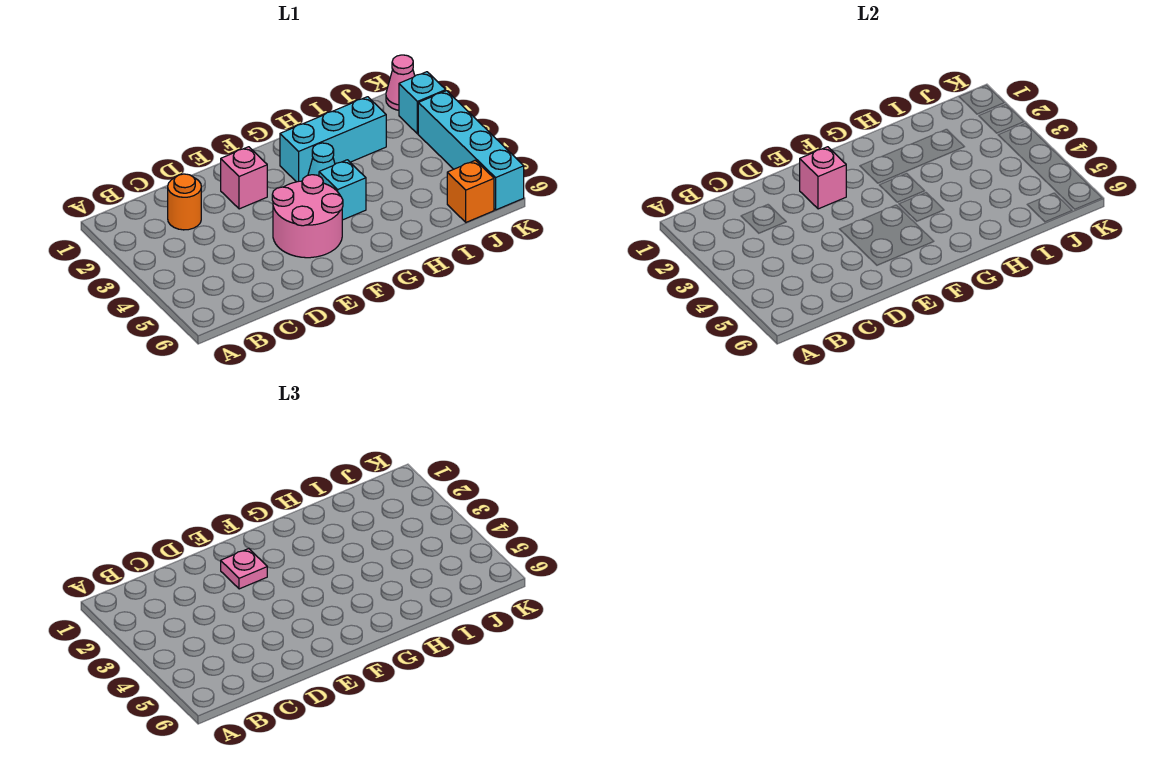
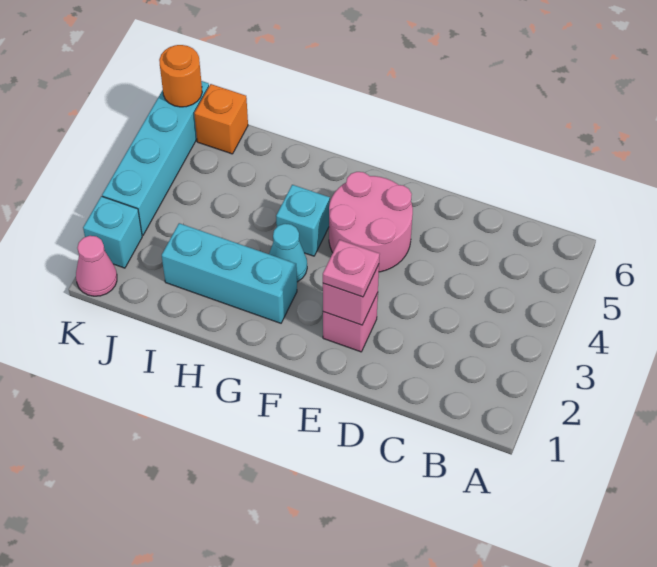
orange round brick C2 level 1 -> orange round brick K6 level 2

